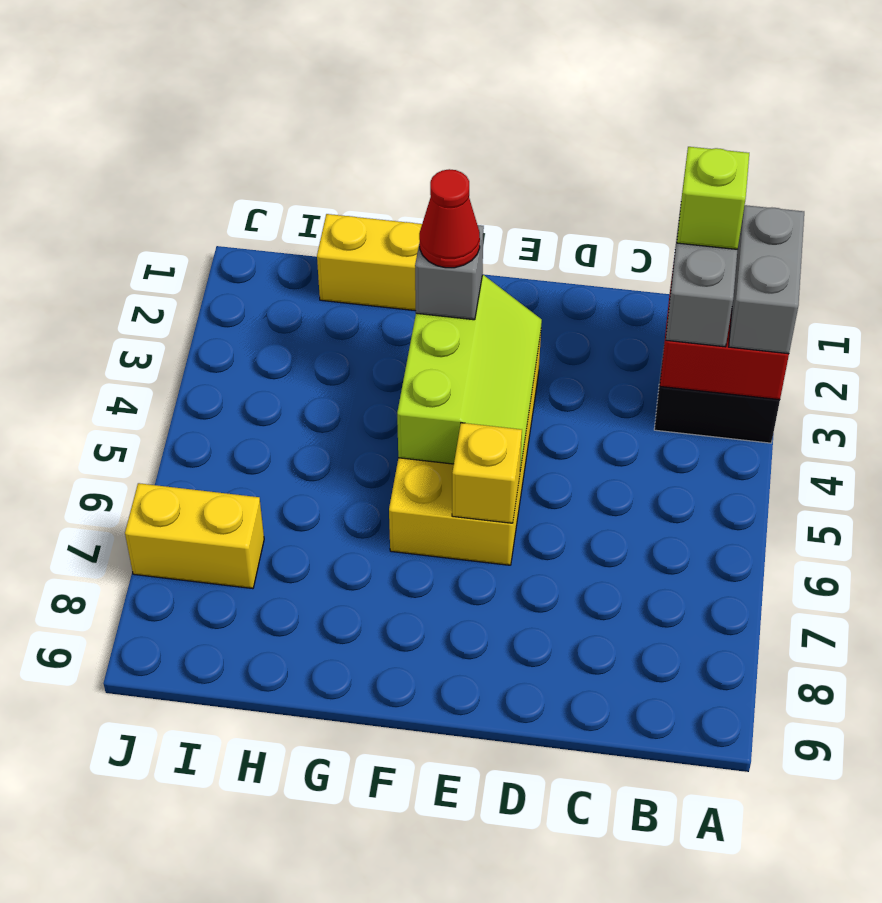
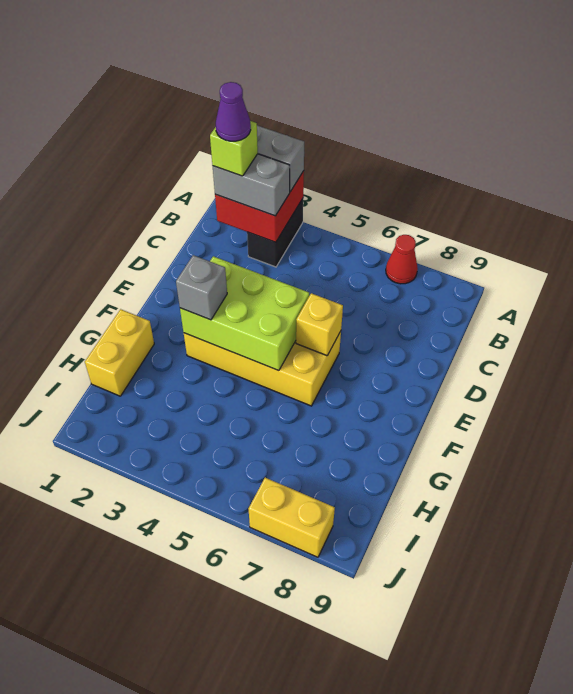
none -> purple cone B2 level 5
lime slope E3:F5 level 2 top F -> lime brick E3:F5 level 2
red cone F3 level 4 -> red cone A7 level 1
yellow brick I7:J7 level 1 -> yellow brick J7:J8 level 1

